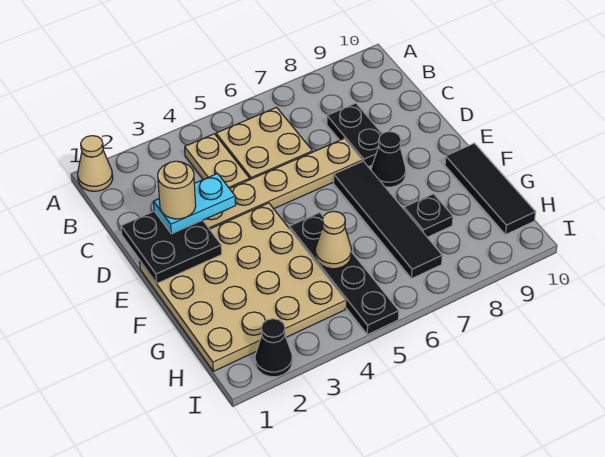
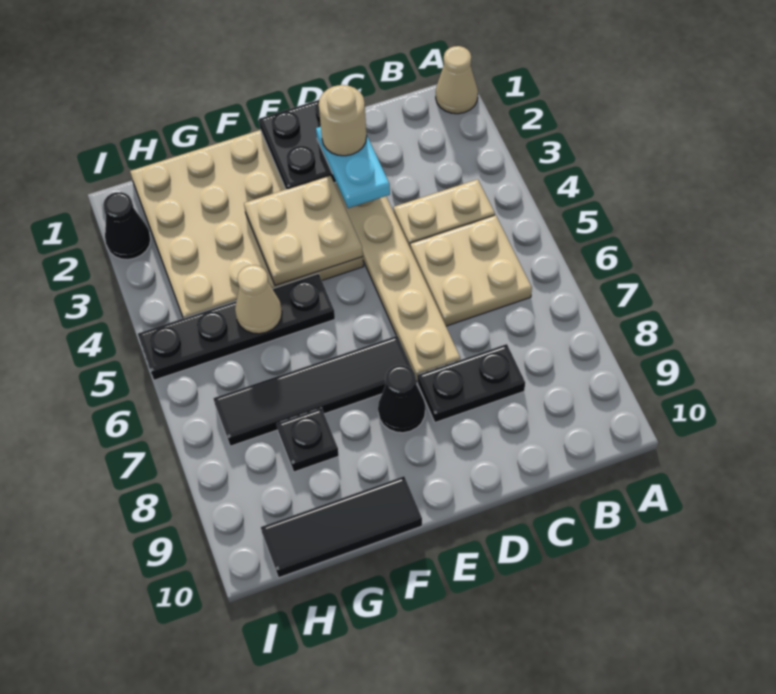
none -> tan plate E3:F4 level 2

